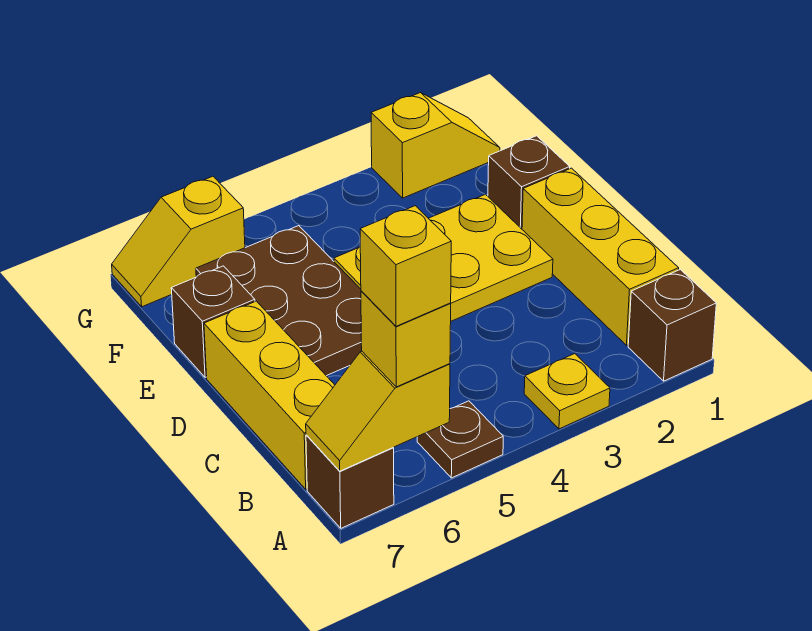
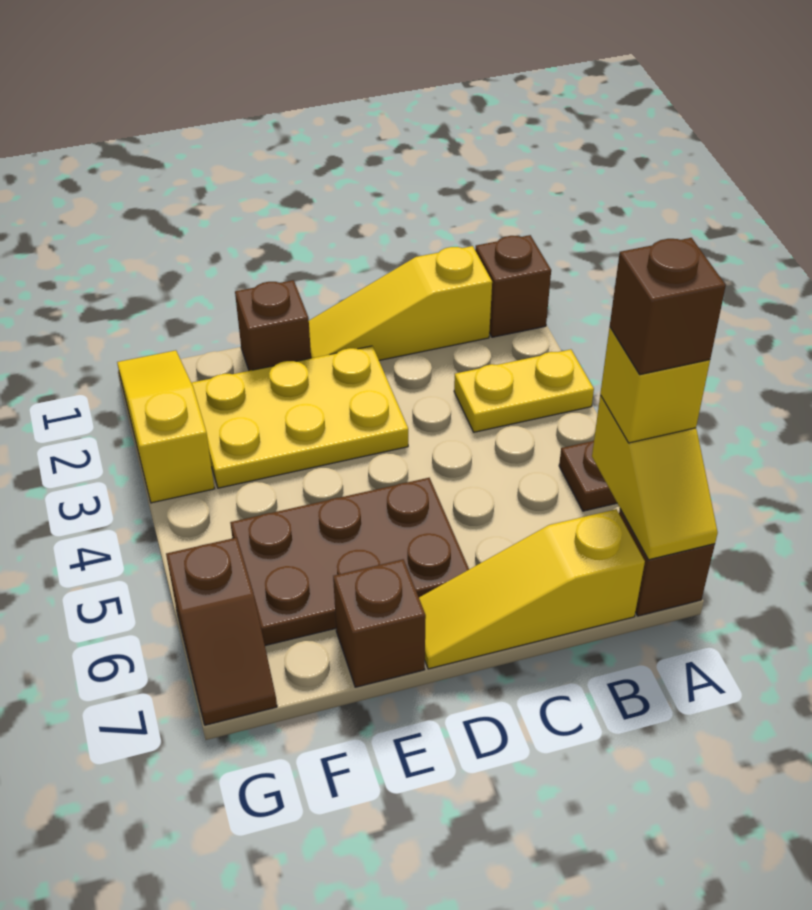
yellow plate A3 level 1 -> yellow plate A3:B3 level 1
yellow brick A6 level 4 -> brown brick A6 level 4
yellow brick B1:D1 level 1 -> yellow slope B1:D1 level 1 top B
yellow brick B7:D7 level 1 -> yellow slope B7:D7 level 1 top B
yellow plate D2:E4 level 1 -> yellow plate D2:F3 level 1
yellow slope G1:G2 level 1 top 2 -> yellow slope G1:G3 level 1 top 3
yellow slope G6:G7 level 1 top 6 -> brown slope G6:G7 level 1 top 6

